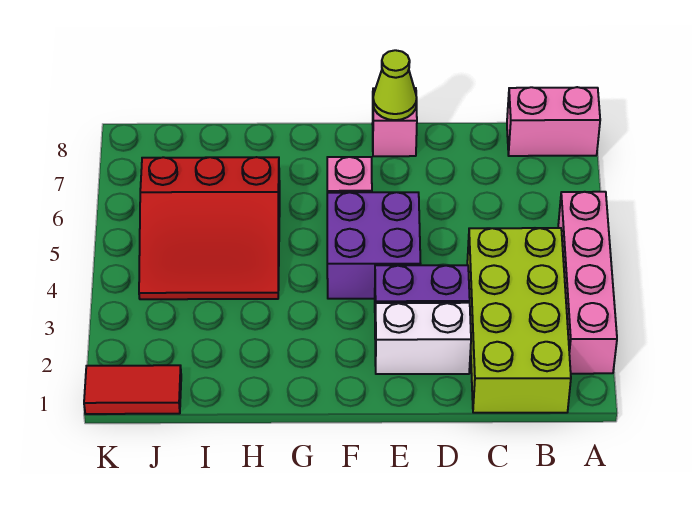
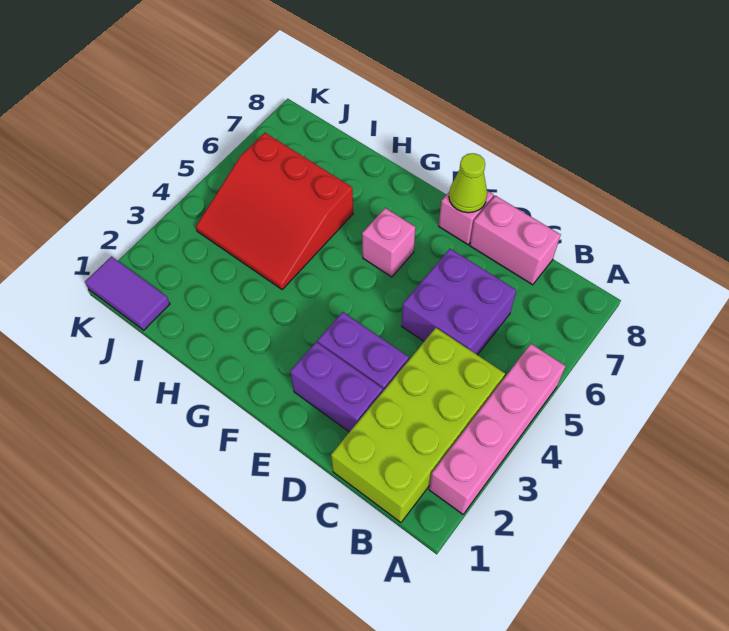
pink brick A8:B8 level 1 -> pink brick C8:D8 level 1
white brick D2:E2 level 1 -> purple brick D2:E2 level 1
purple brick E4:F5 level 1 -> purple brick C5:D6 level 1
red tile J1:K1 level 1 -> purple tile J1:K1 level 1

